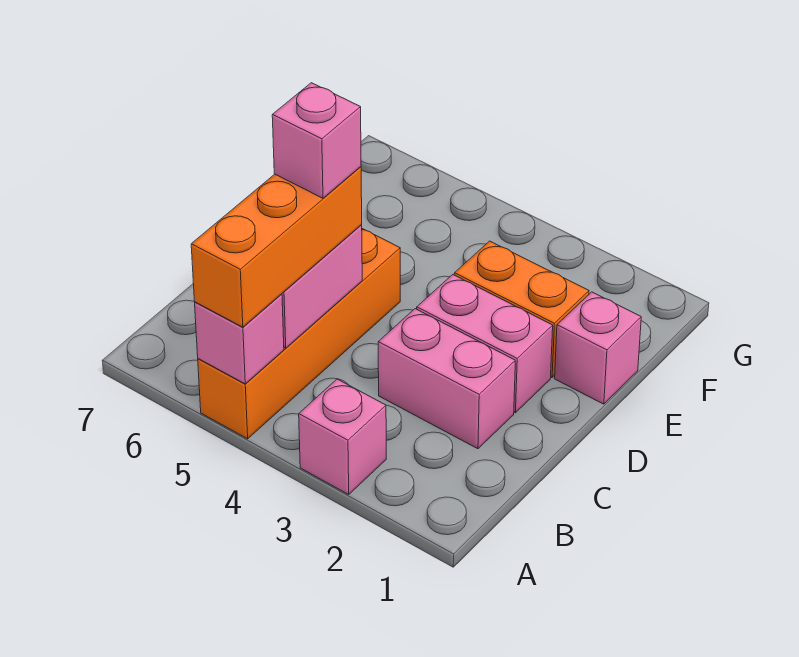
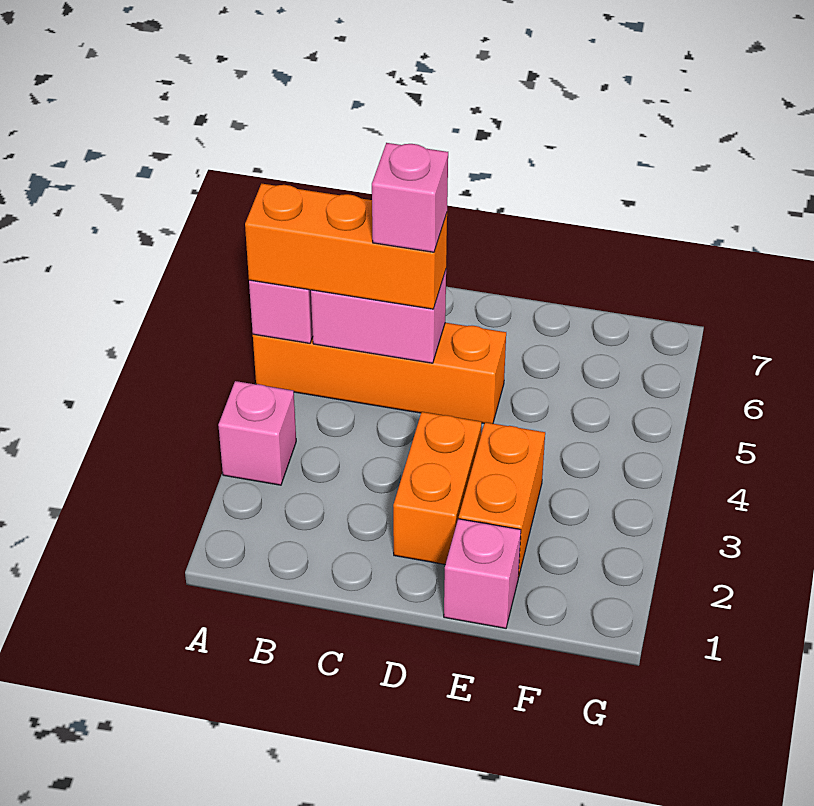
pink brick C2:C3 level 1 -> none
pink brick D2:D3 level 1 -> orange brick D2:D3 level 1

